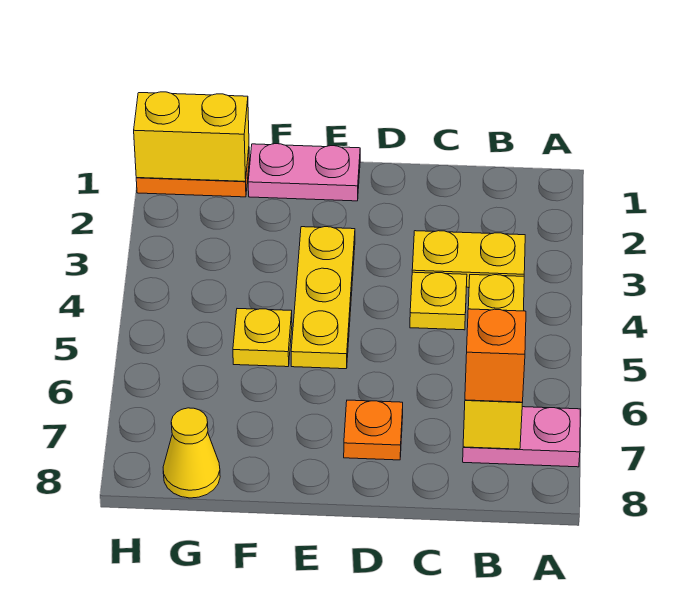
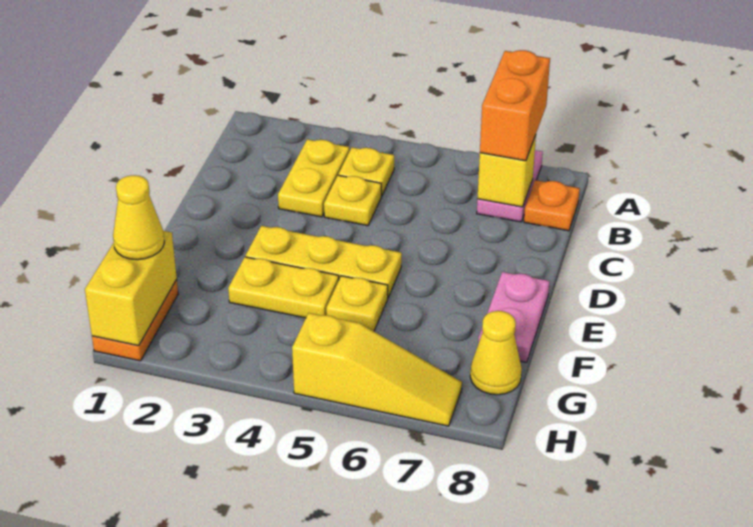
orange brick B7 level 3 -> orange brick A7:B7 level 3
orange plate D7 level 1 -> orange plate B8 level 1
pink plate E1:F1 level 1 -> pink plate E8:F8 level 1
none -> yellow plate F3:F4 level 1
none -> yellow cone G1 level 3
none -> yellow slope H5:H7 level 1 top 5

